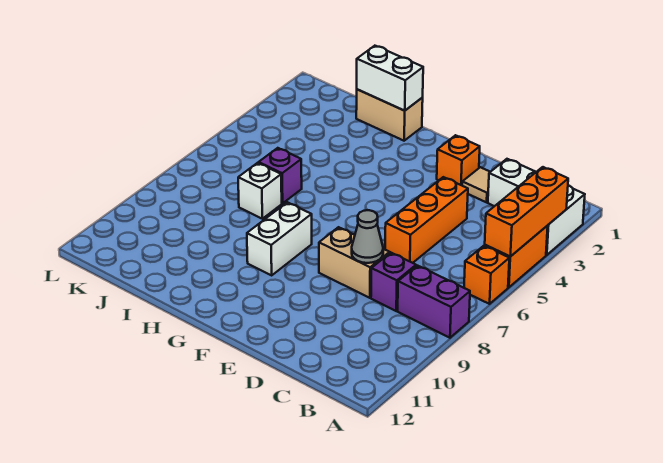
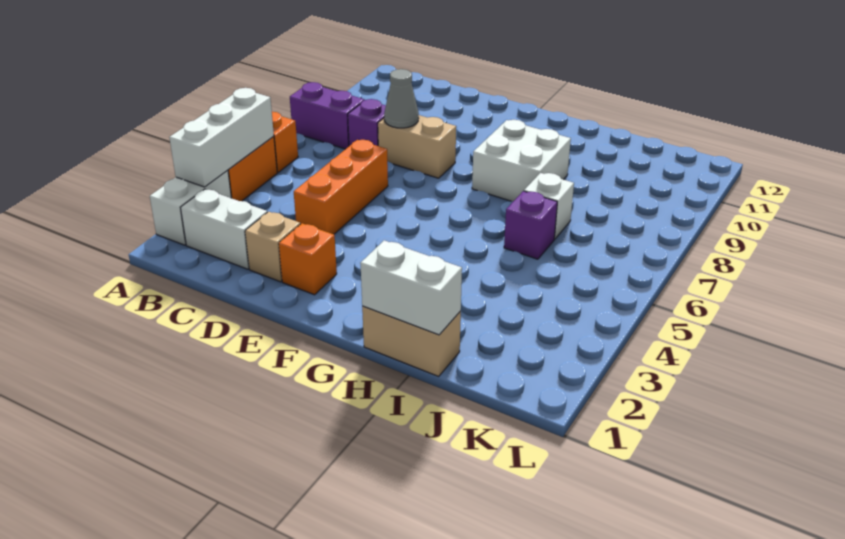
orange brick A3:A5 level 2 -> white brick A3:A5 level 2
tan tile D2 level 1 -> tan brick D2 level 1
white brick G8:G9 level 1 -> white brick G8:H9 level 1

